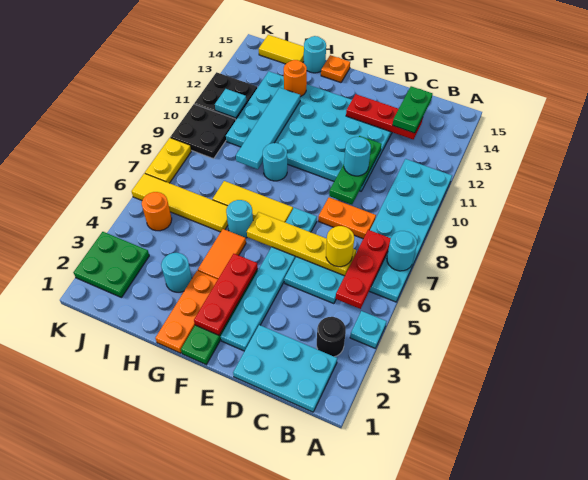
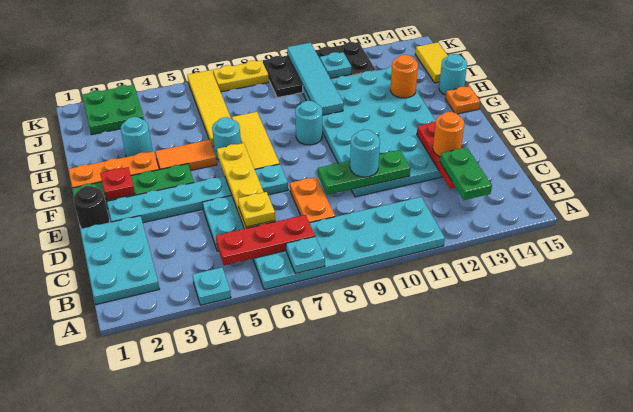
cyan round brick A7 level 2 -> cyan plate A7 level 2
black round brick B3 level 1 -> black round brick E1 level 1
yellow round brick C6 level 3 -> yellow plate C6 level 3
green plate C13:C14 level 3 -> green plate B13:C13 level 3
red plate F2:F4 level 2 -> red plate F2 level 2
cyan tile H9:H12 level 2 -> cyan tile H10:K10 level 2
orange round brick J5 level 1 -> orange round brick D13 level 3

